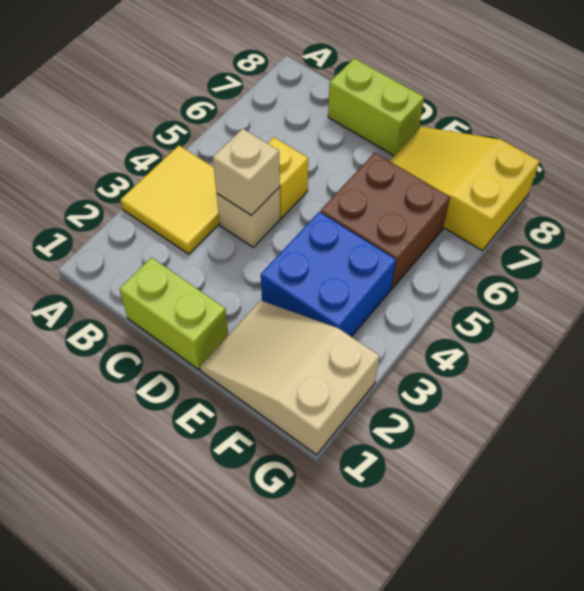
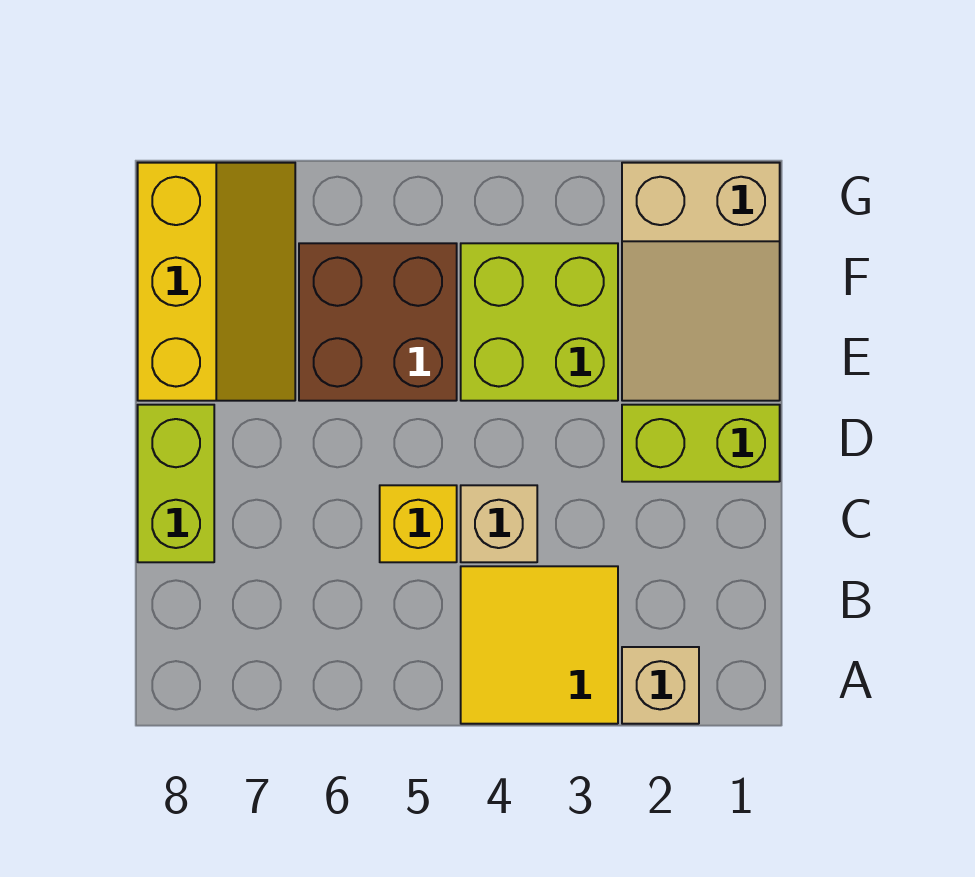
lime brick C1:D1 level 1 -> lime brick D1:D2 level 1
tan brick C4 level 2 -> tan brick A2 level 1
blue brick E3:F4 level 1 -> lime brick E3:F4 level 1
yellow slope E7:G8 level 1 top G -> yellow slope E7:G8 level 1 top 8

